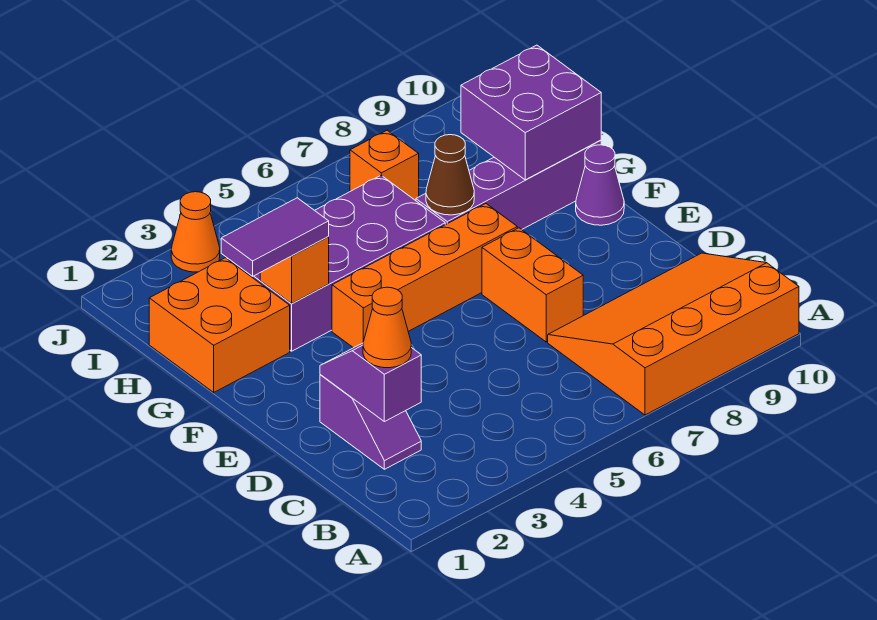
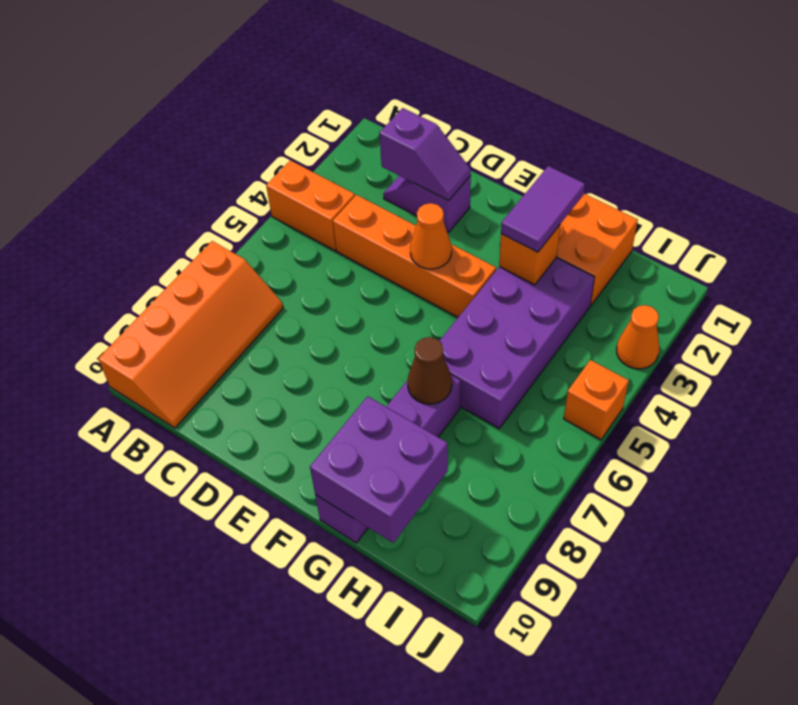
orange slope A7:C10 level 1 top A -> orange slope A7:B10 level 1 top A
orange cone C2 level 3 -> orange cone E4 level 2
orange brick D7:E7 level 1 -> orange brick A4:B4 level 1
orange brick F4:F7 level 1 -> orange brick C4:F4 level 1
purple cone F10 level 1 -> none
orange brick I7 level 1 -> orange brick J5 level 1

